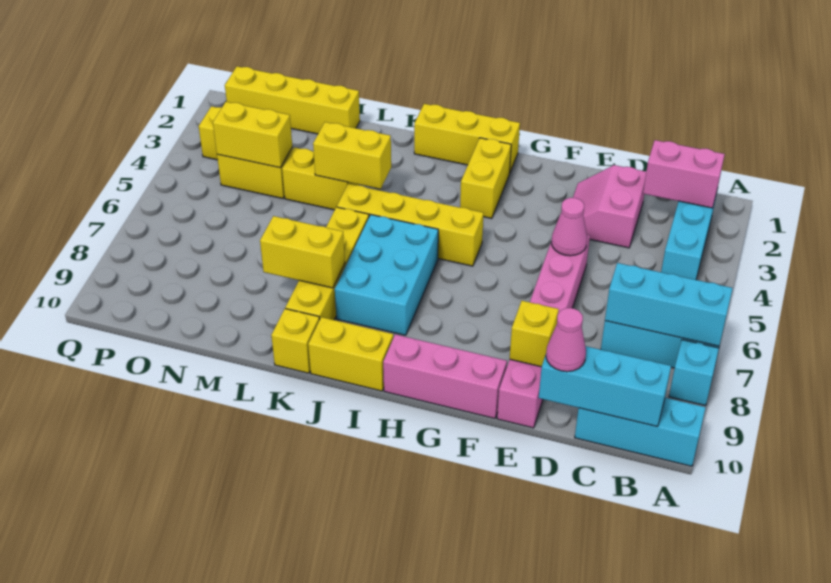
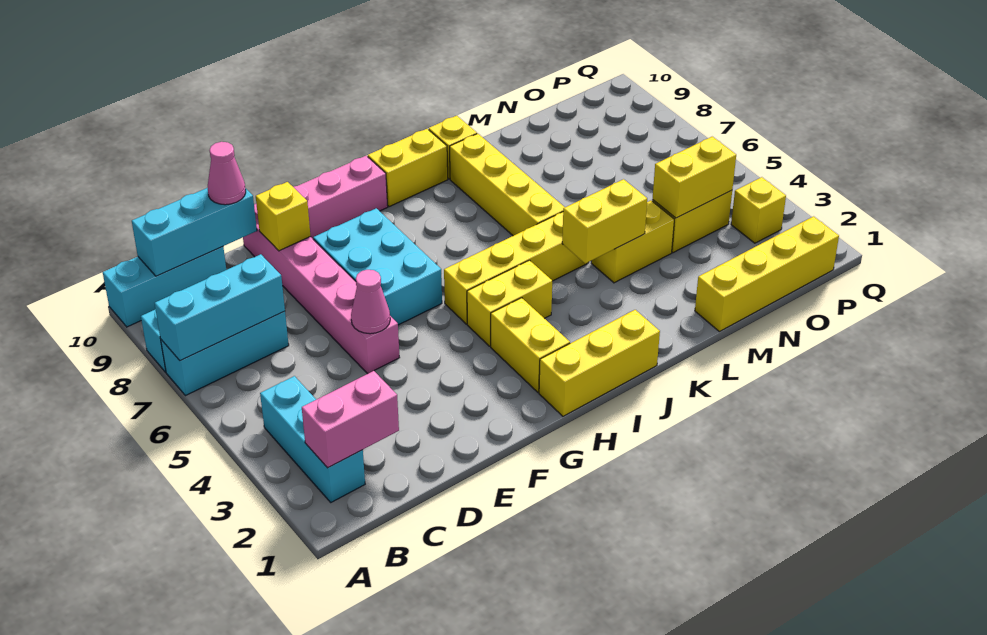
pink slope D2:E3 level 1 top D -> none
cyan brick I6:J8 level 1 -> cyan brick F6:G8 level 1
yellow brick K8:L8 level 2 -> yellow brick H4:I4 level 1

